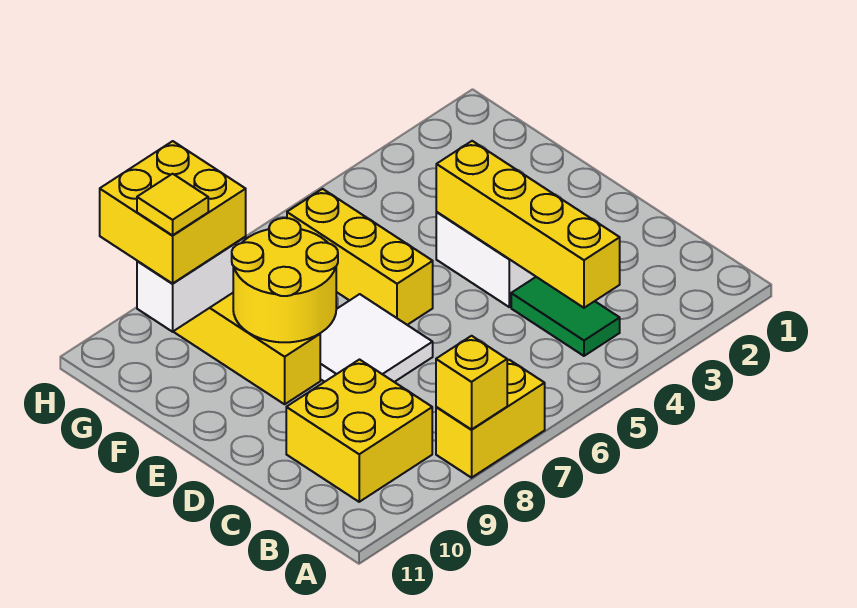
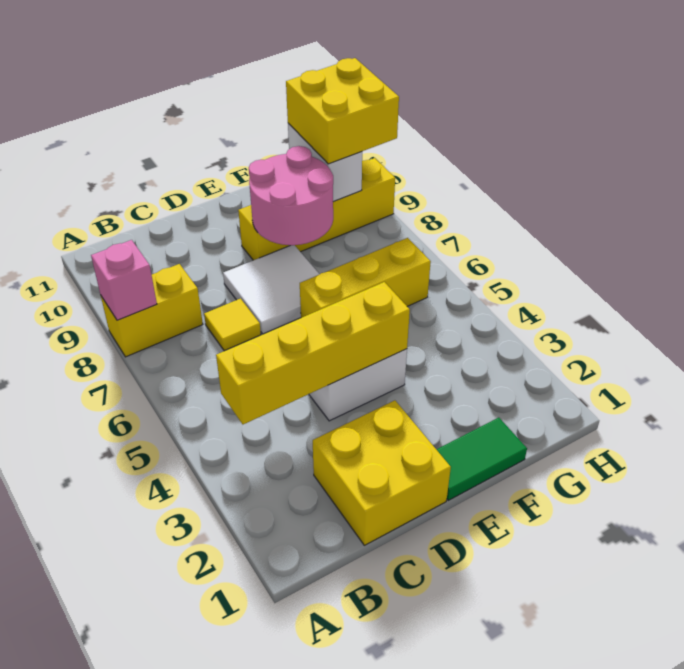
yellow brick A7:A8 level 1 -> yellow brick A8:B8 level 1
yellow brick A8 level 2 -> pink brick A8 level 2
green tile B4:C4 level 1 -> green tile E1:F1 level 1
yellow brick B9:C10 level 1 -> yellow brick C1:D2 level 1
yellow round brick E8:F9 level 2 -> pink round brick E8:F9 level 2
yellow tile G10 level 4 -> yellow tile C7 level 1

